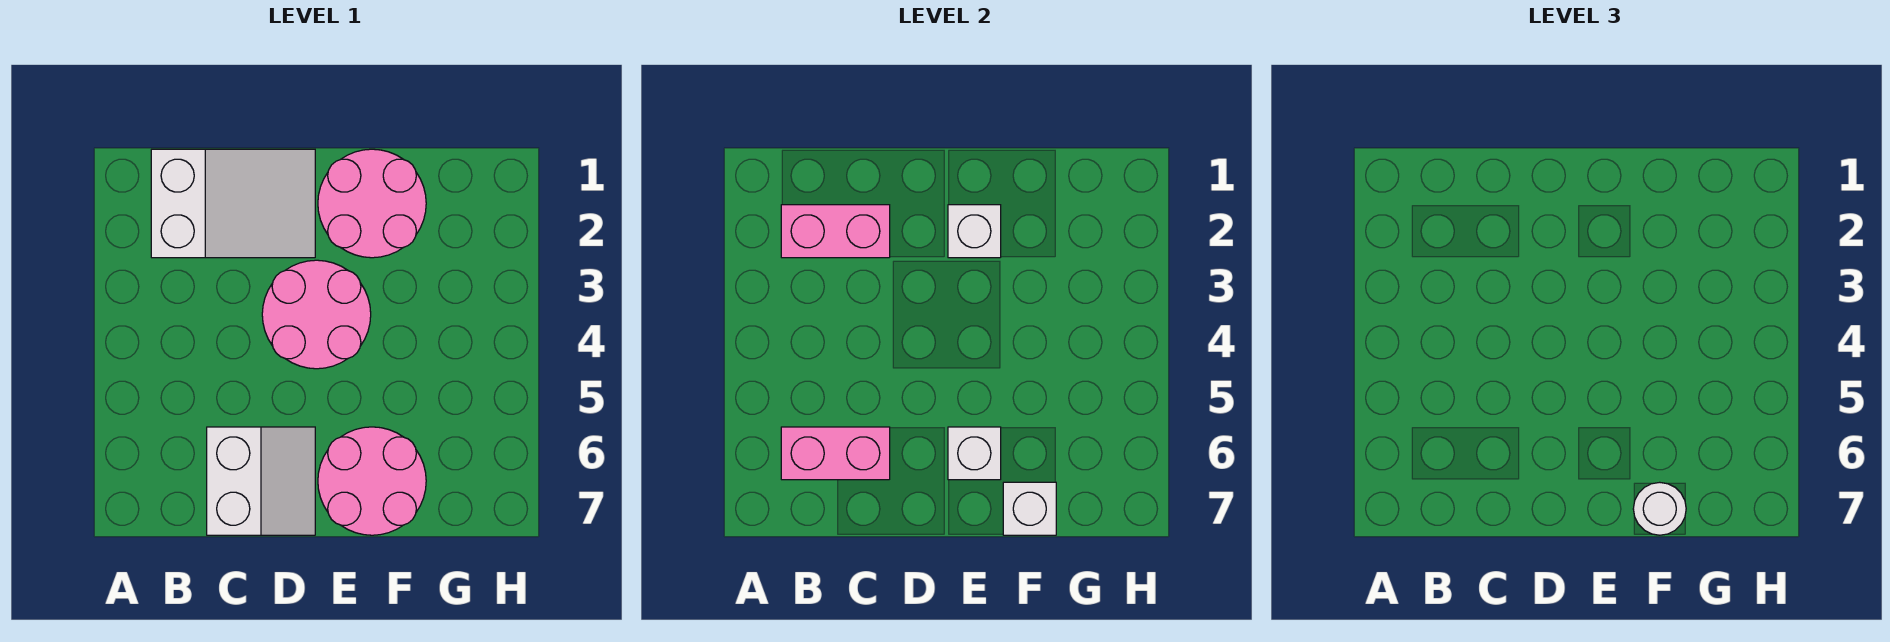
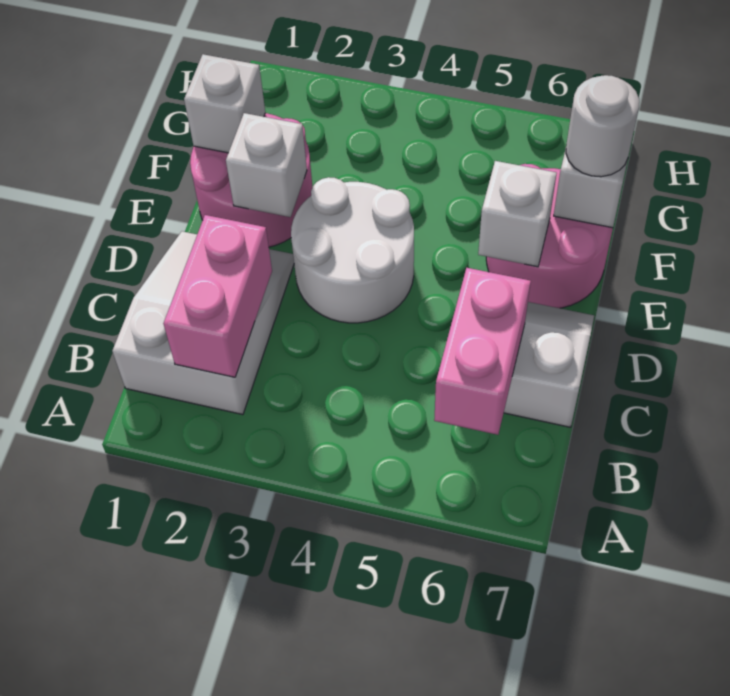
pink round brick D3:E4 level 1 -> white round brick D3:E4 level 1
none -> white brick F1 level 2

